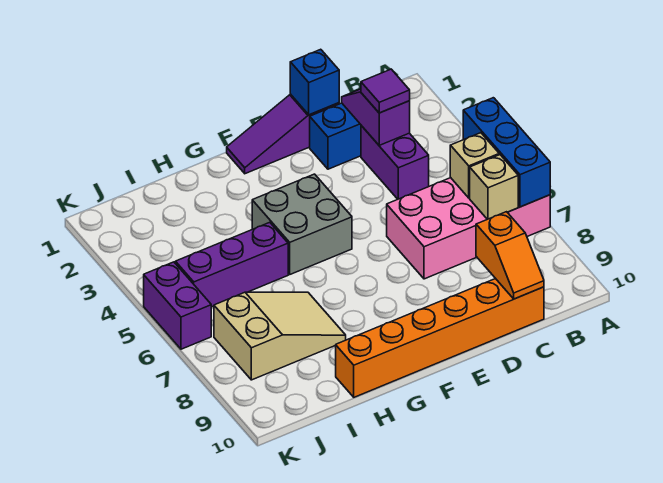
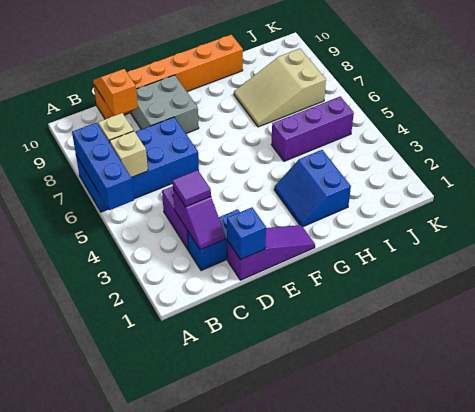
pink brick A6:D7 level 1 -> blue brick A6:D7 level 1
grey brick F4:G5 level 1 -> grey brick D8:E9 level 1
none -> blue slope G2:H3 level 1 top H
purple brick K5:K6 level 1 -> none

